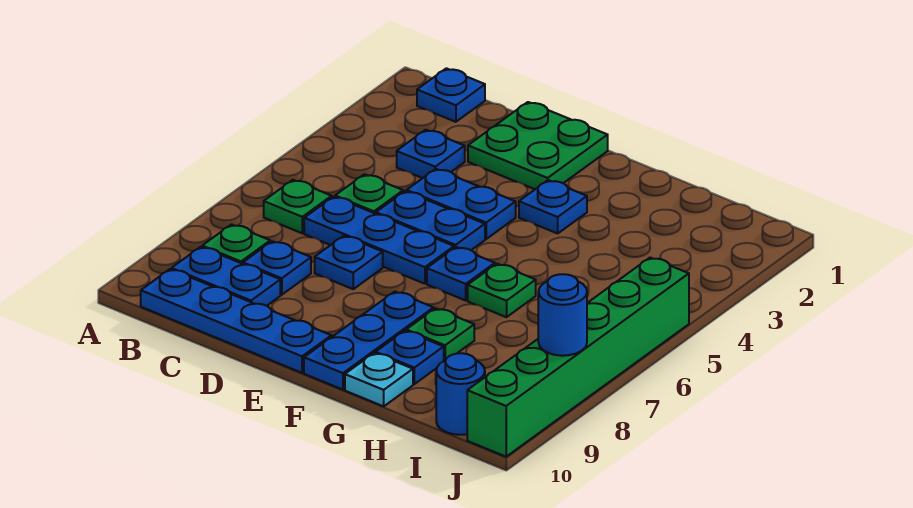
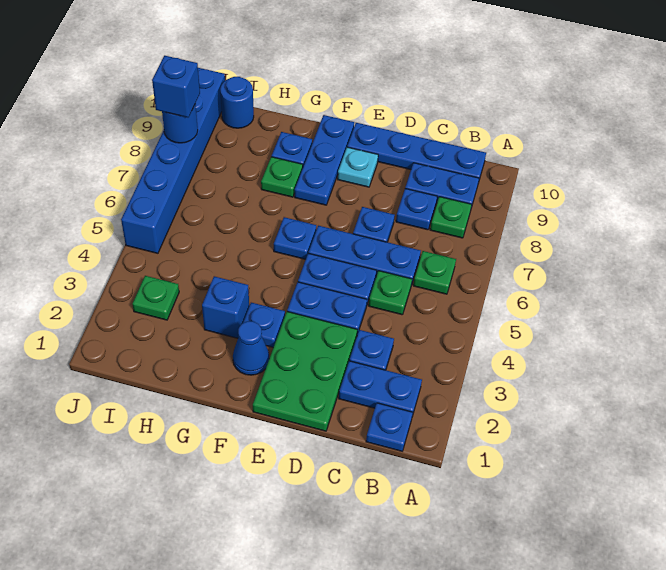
none -> blue plate B2:C2 level 1
green plate D1:E2 level 1 -> green plate D1:E3 level 1
none -> blue cone F2 level 1
none -> blue brick G3 level 1
green plate G6 level 1 -> green plate I3 level 1
cyan plate G10 level 1 -> cyan plate E9 level 1
green brick J5:J10 level 1 -> blue brick J5:J10 level 1
none -> blue brick J8 level 3

